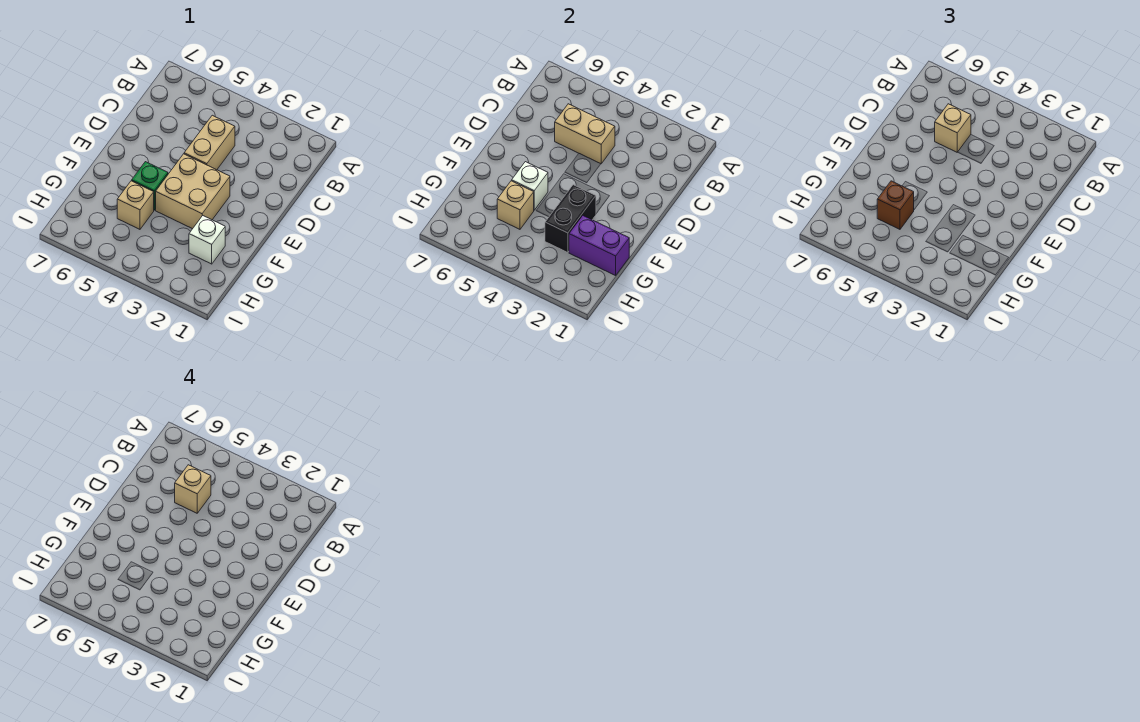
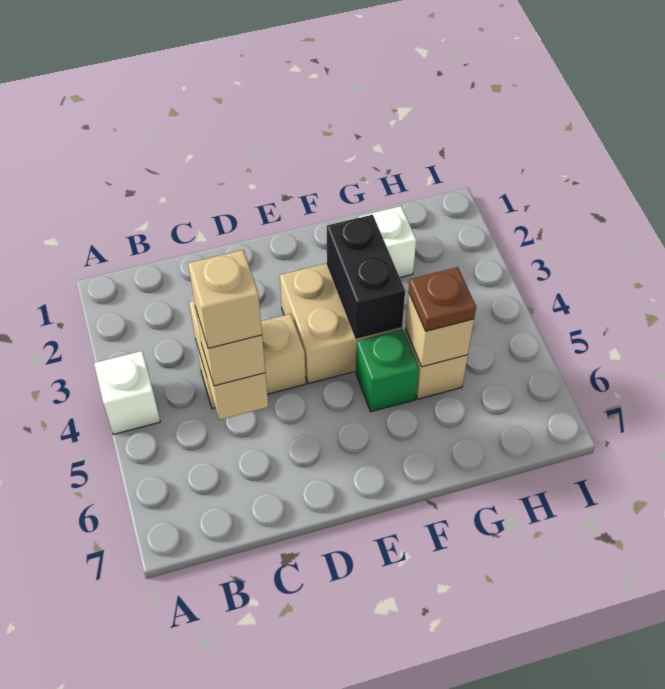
black brick F3:G3 level 2 -> black brick F3:F4 level 2
white brick F5 level 2 -> white brick A4 level 1
purple brick G1:G2 level 2 -> none
brown brick G5 level 3 -> brown plate G5 level 3

